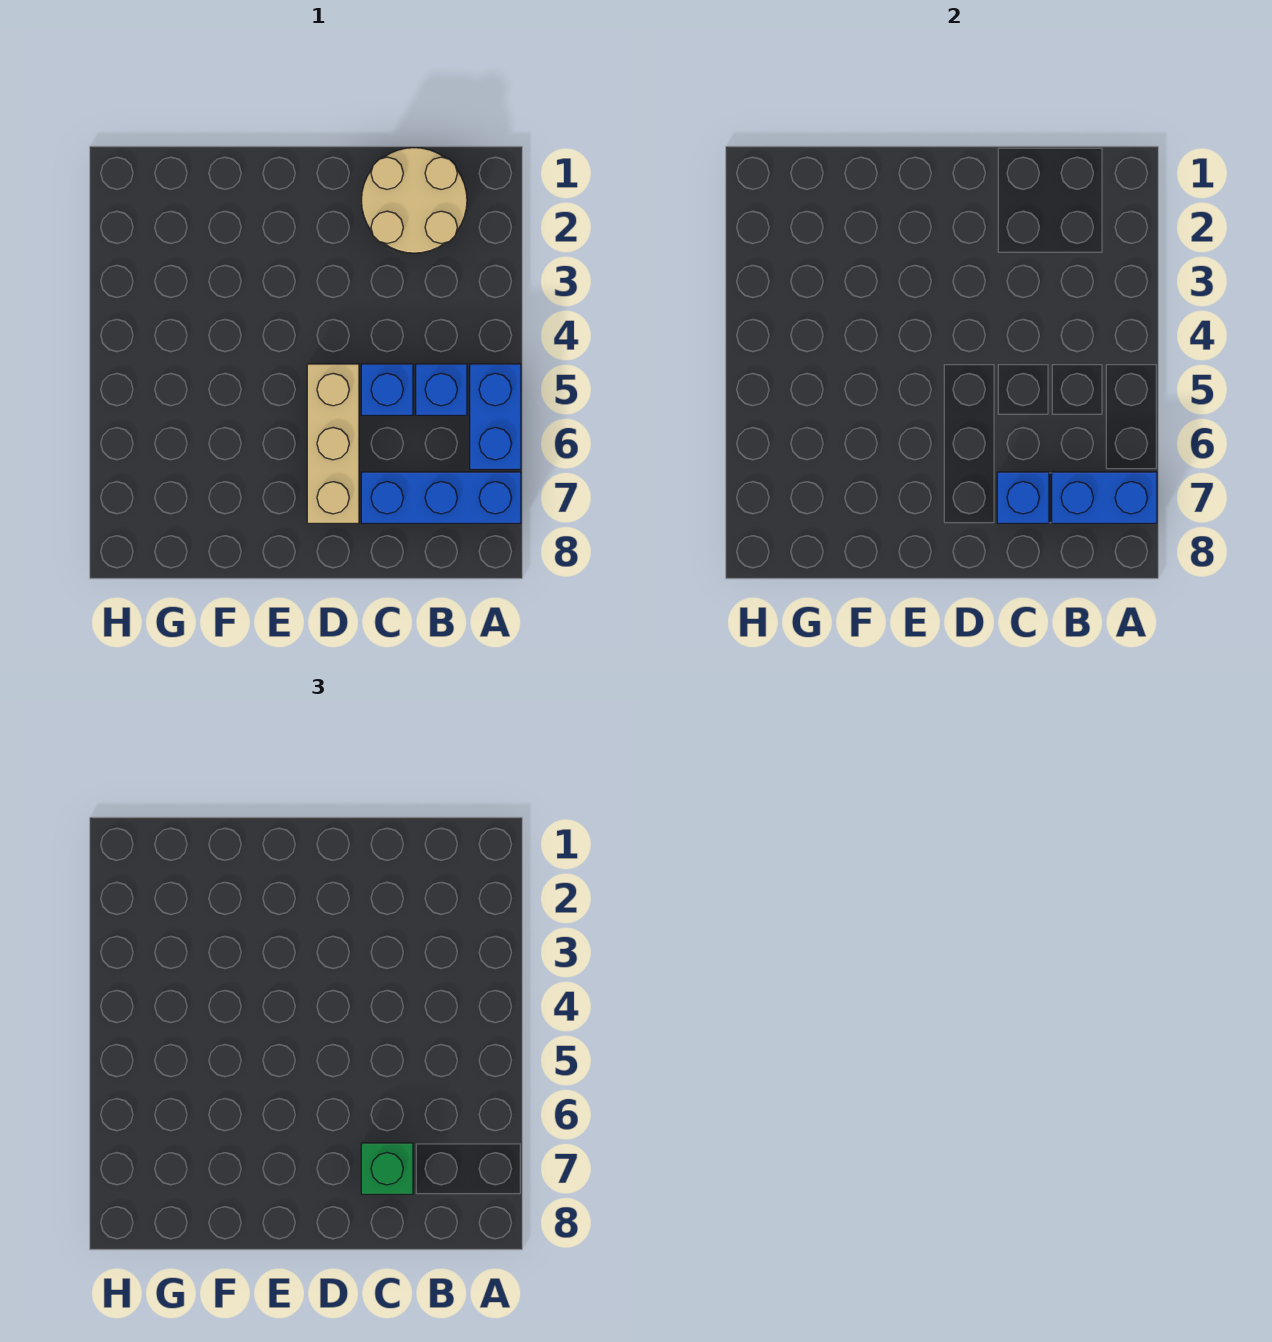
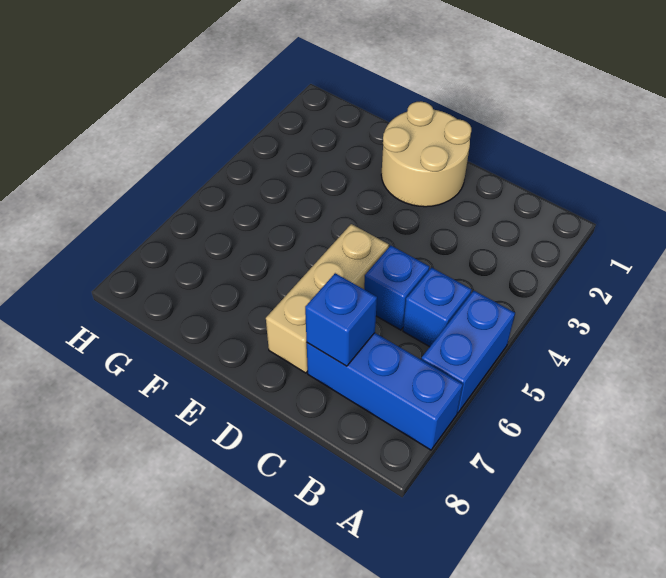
blue brick A7:B7 level 2 -> none
tan round brick B1:C2 level 1 -> tan round brick D1:E2 level 1
green brick C7 level 3 -> none

